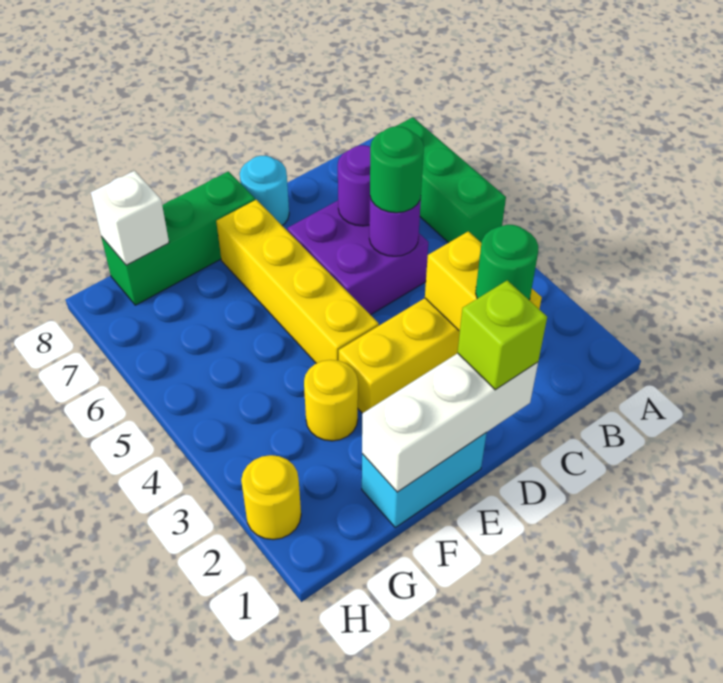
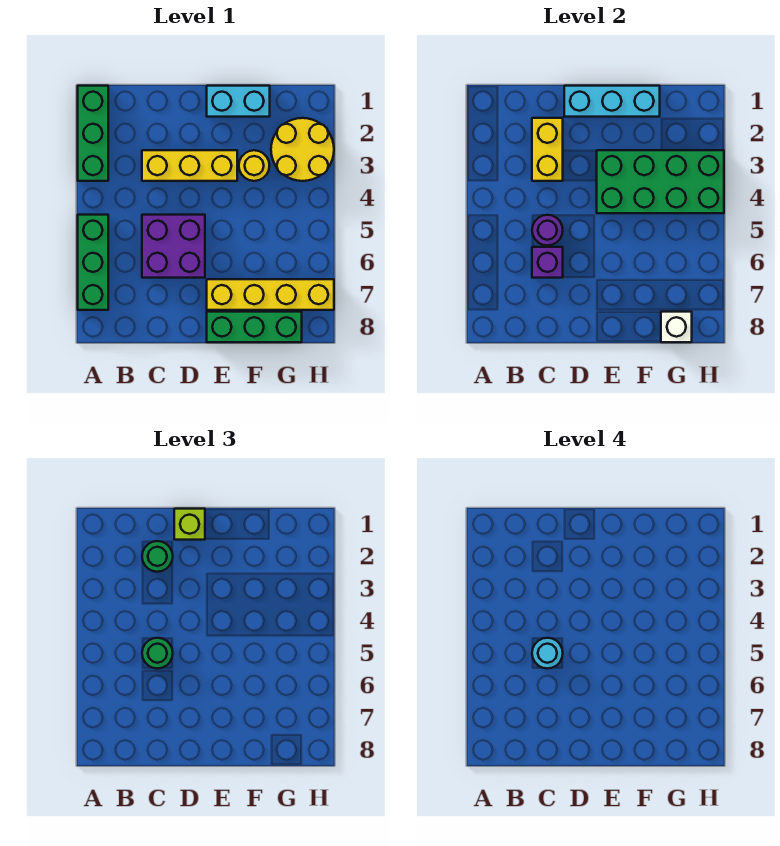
none -> green brick A1:A3 level 1
purple round brick C6 level 2 -> purple brick C6 level 2
white brick D1:F1 level 2 -> cyan brick D1:F1 level 2
cyan round brick D8 level 1 -> cyan round brick C5 level 4
none -> green brick E3:H4 level 2
yellow brick E4:E7 level 1 -> yellow brick E7:H7 level 1
yellow round brick H2 level 1 -> yellow round brick G2:H3 level 1

